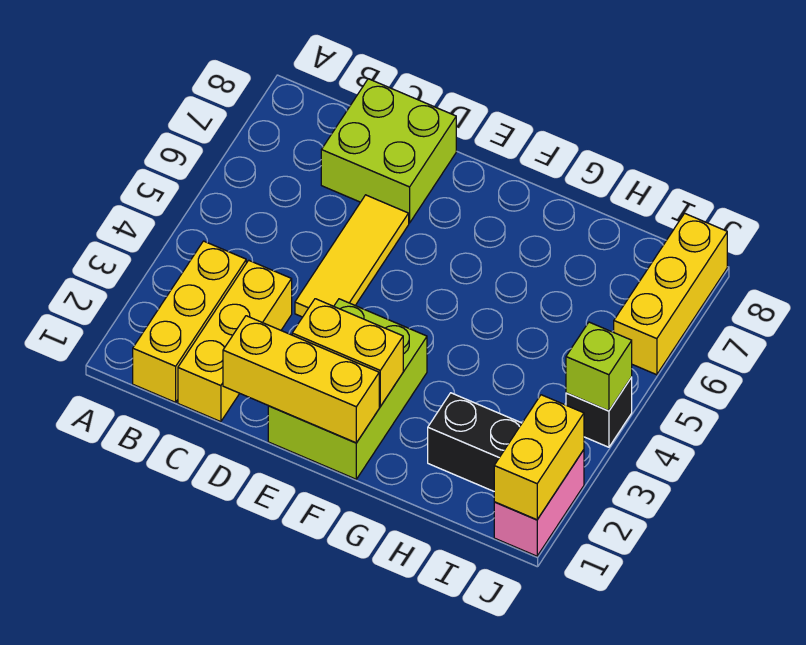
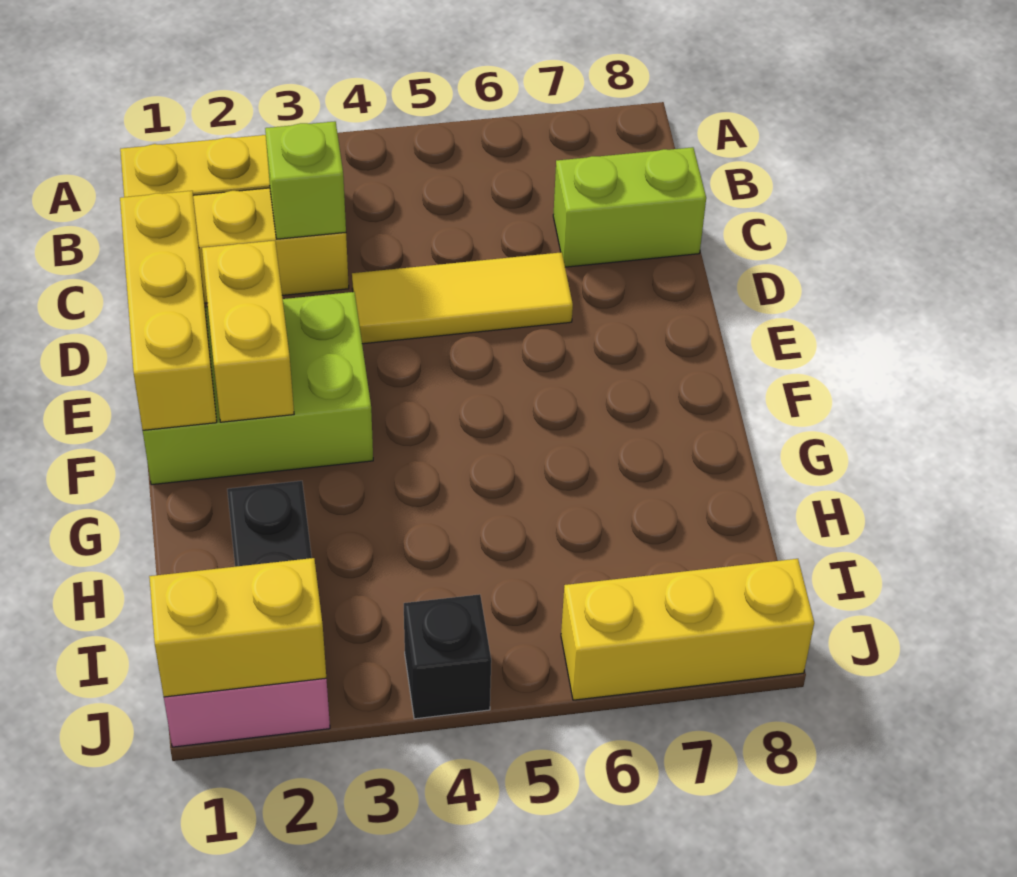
lime brick C7:D8 level 1 -> lime brick C7:C8 level 1
lime brick J4 level 2 -> lime brick C3 level 2

